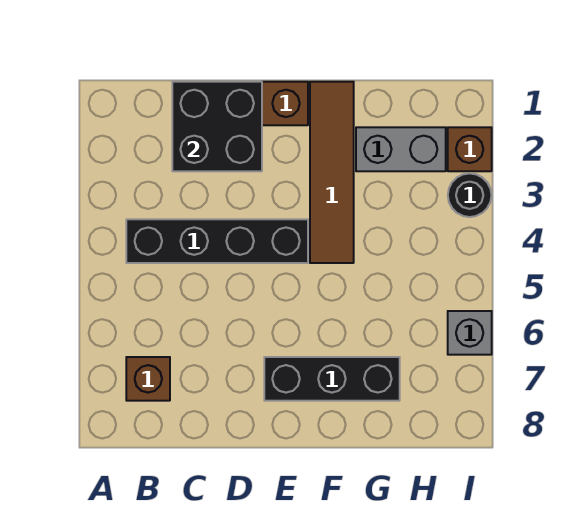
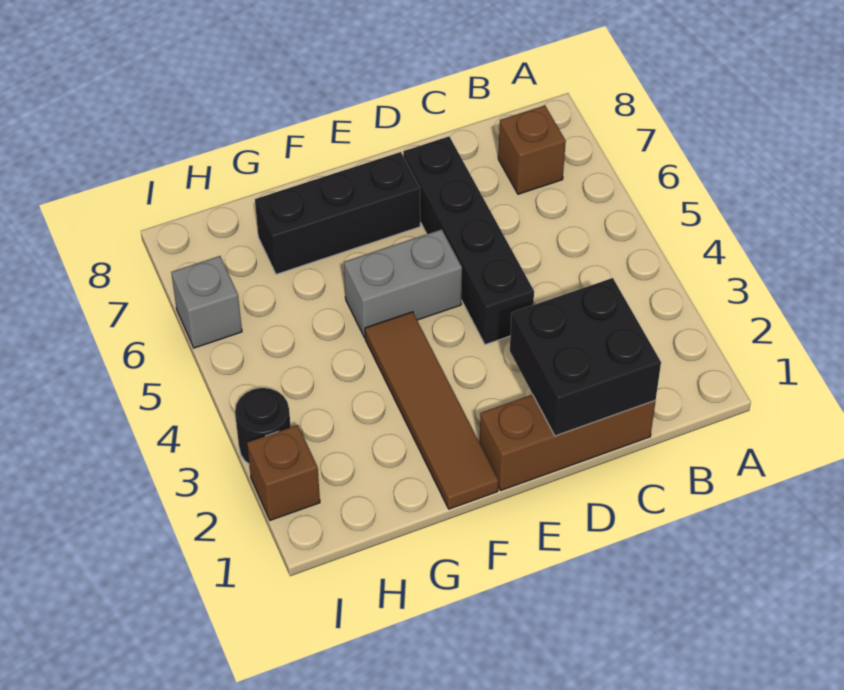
black brick B4:E4 level 1 -> black brick D4:D7 level 1
grey brick G2:H2 level 1 -> grey brick E5:F5 level 1

